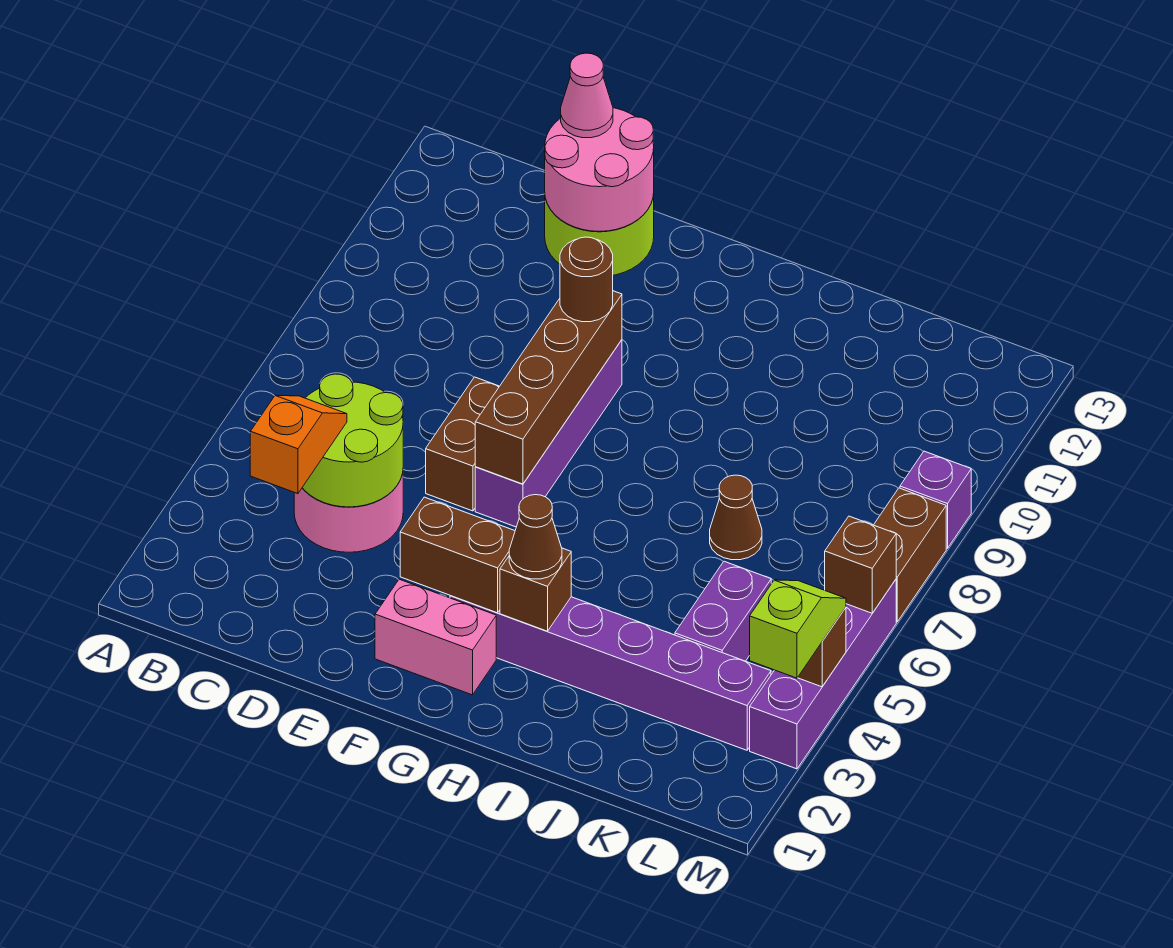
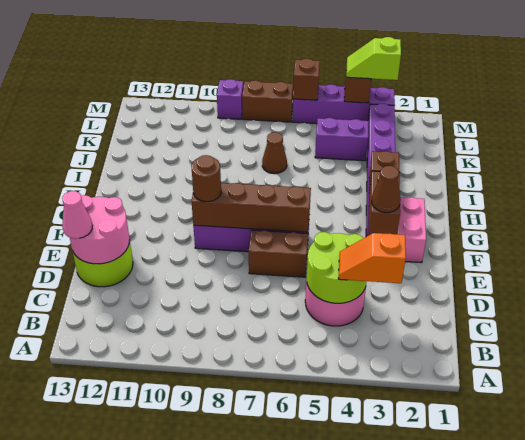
brown cone H3 level 3 -> brown cone F3 level 3

